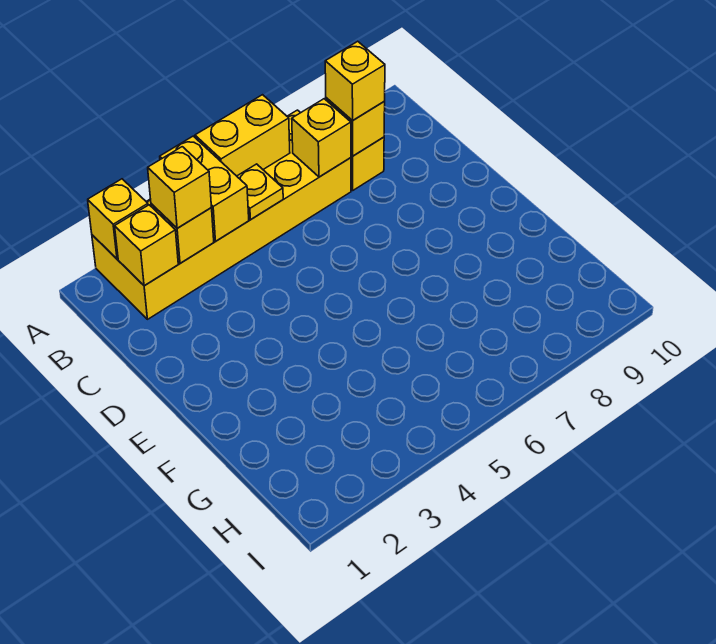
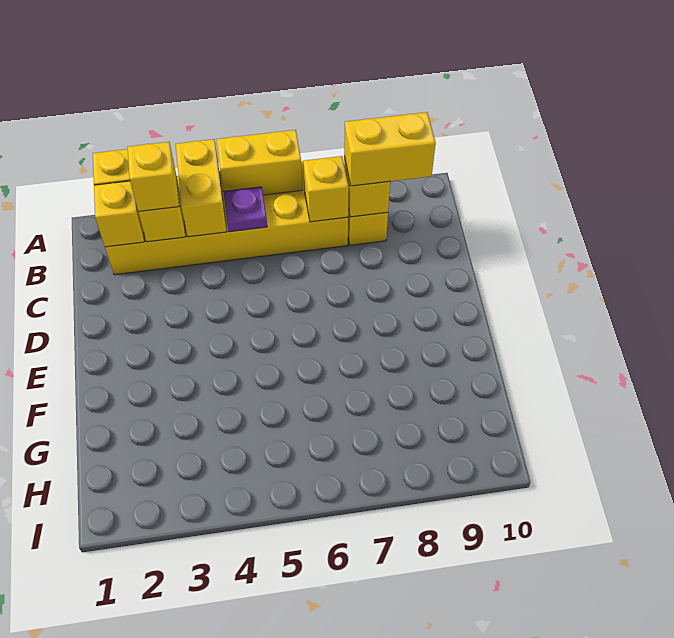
yellow plate B5 level 2 -> purple plate B5 level 2
yellow brick B8 level 3 -> yellow brick B8:B9 level 3

